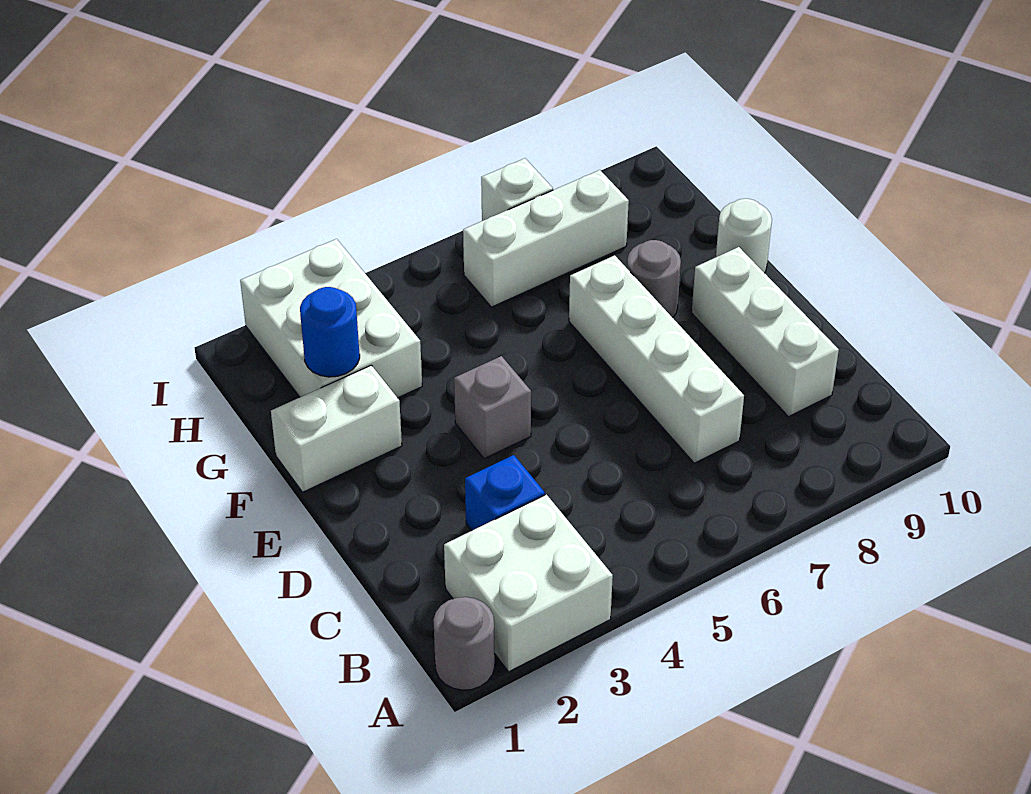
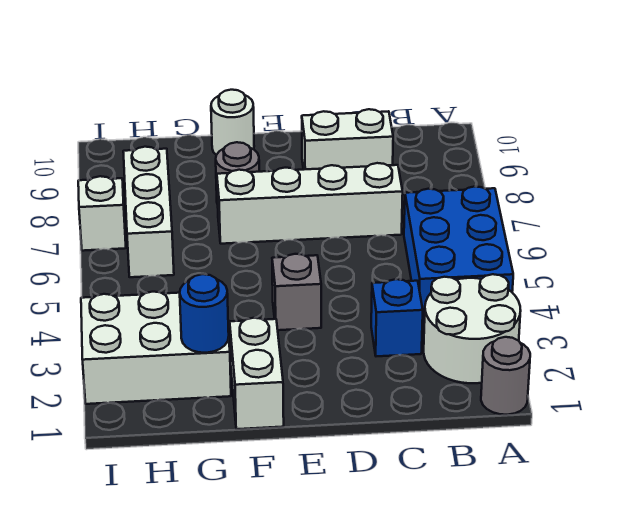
white brick A2:B3 level 1 -> white round brick A2:B3 level 1
none -> blue brick A4:B6 level 1
white brick C9:E9 level 1 -> white brick C9:D9 level 1

